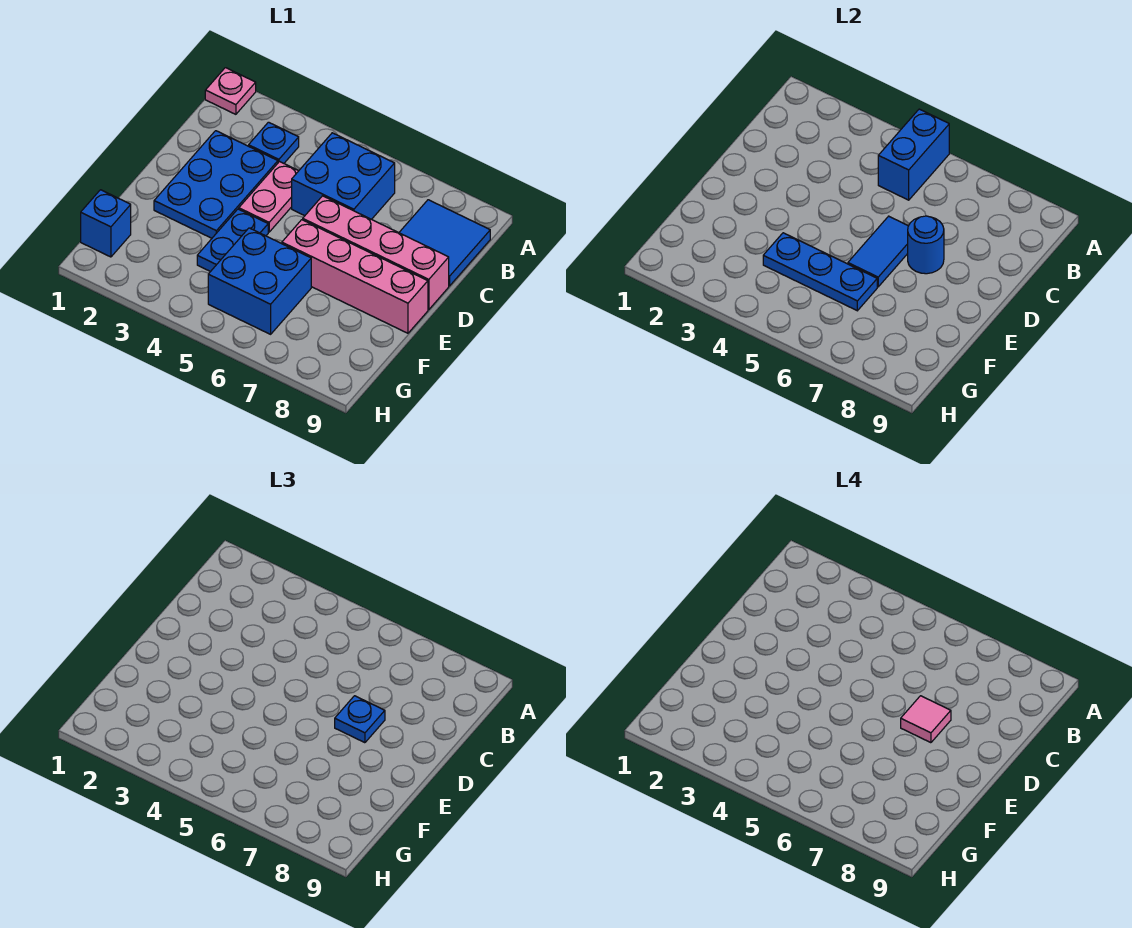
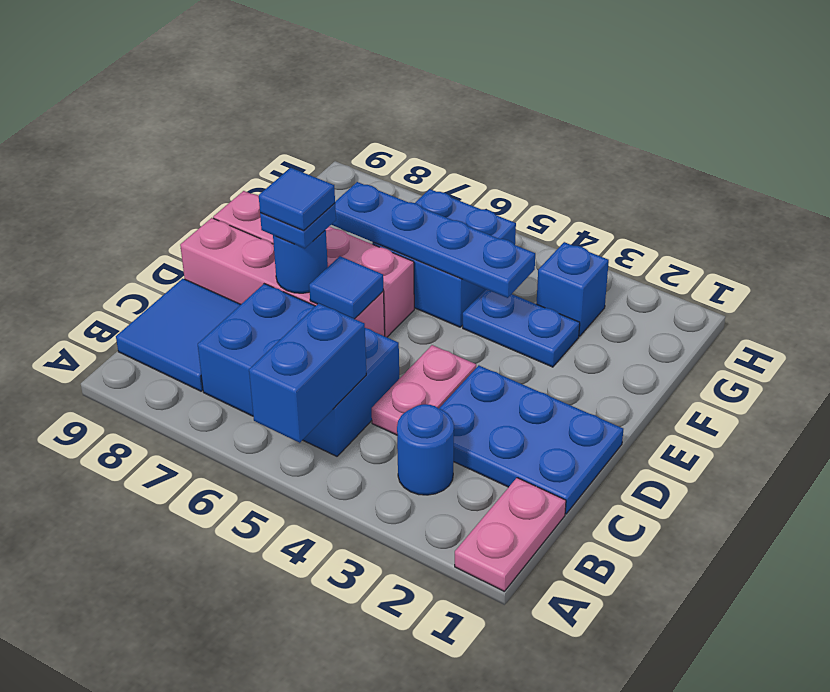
pink plate A1 level 1 -> pink plate A1:B1 level 1
blue plate B3 level 1 -> blue round brick B3 level 1
blue brick B5:C6 level 1 -> blue brick B5:C7 level 1
blue plate C2:E3 level 1 -> blue plate C1:D3 level 1
blue tile D6:E6 level 2 -> blue tile D6 level 2
pink tile D7 level 4 -> blue tile D7 level 4
blue plate E4:F4 level 1 -> blue plate F3:F4 level 1
blue plate F4:F6 level 2 -> blue plate F4:F7 level 2
blue brick G1 level 1 -> blue brick G3 level 1

